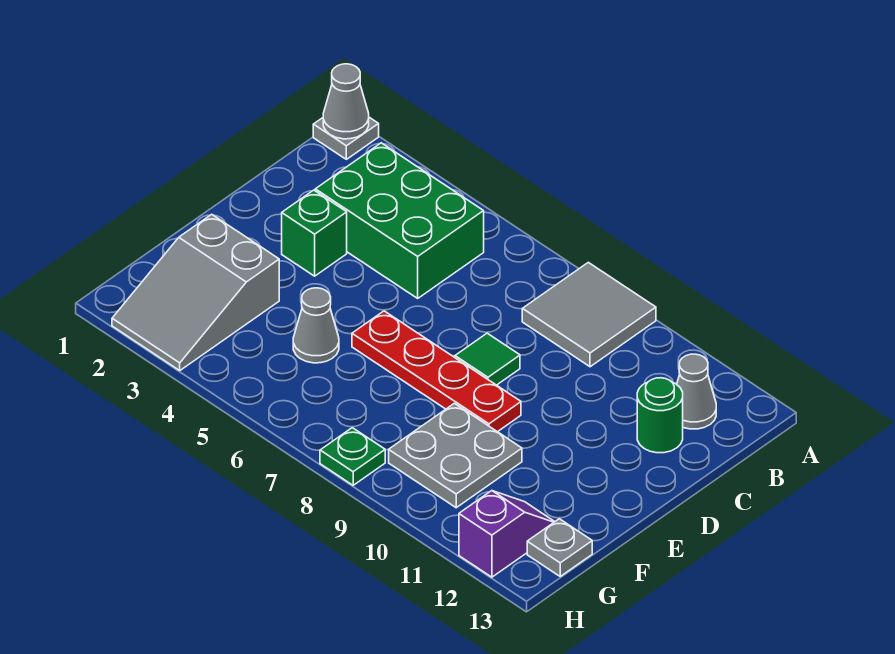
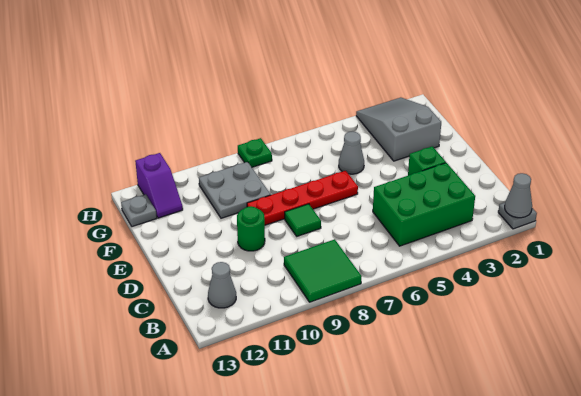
grey tile A8:B9 level 1 -> green tile A8:B9 level 1
green round brick C12 level 1 -> green round brick D10 level 1

